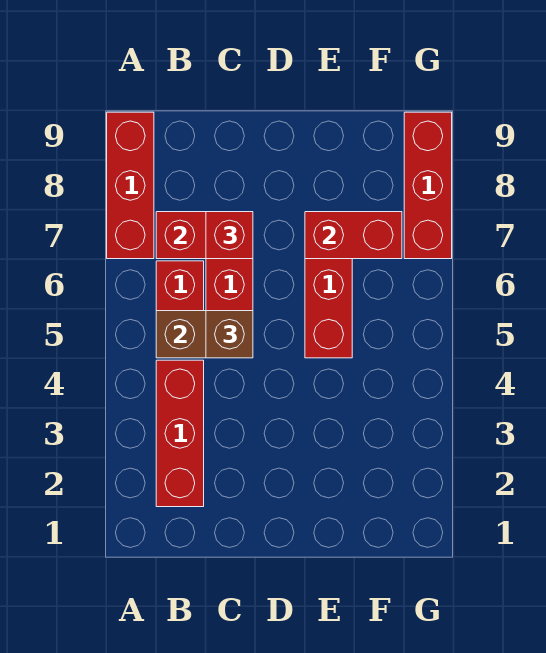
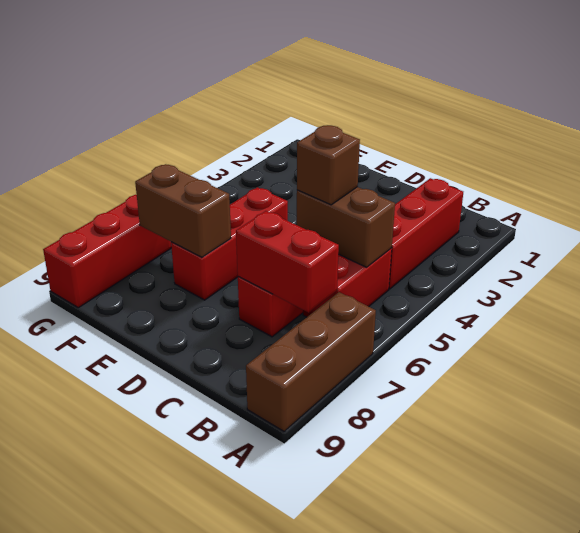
red brick A7:A9 level 1 -> brown brick A7:A9 level 1
red brick C7 level 3 -> none
red brick E7:F7 level 2 -> brown brick E7:F7 level 2

